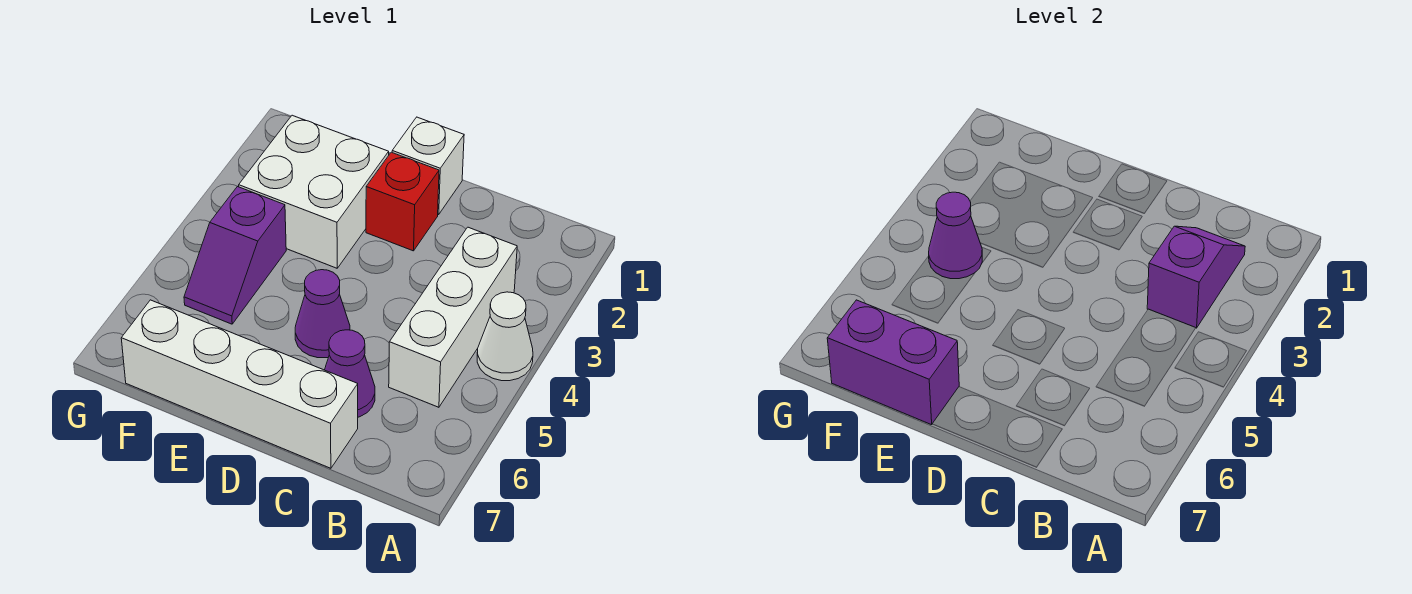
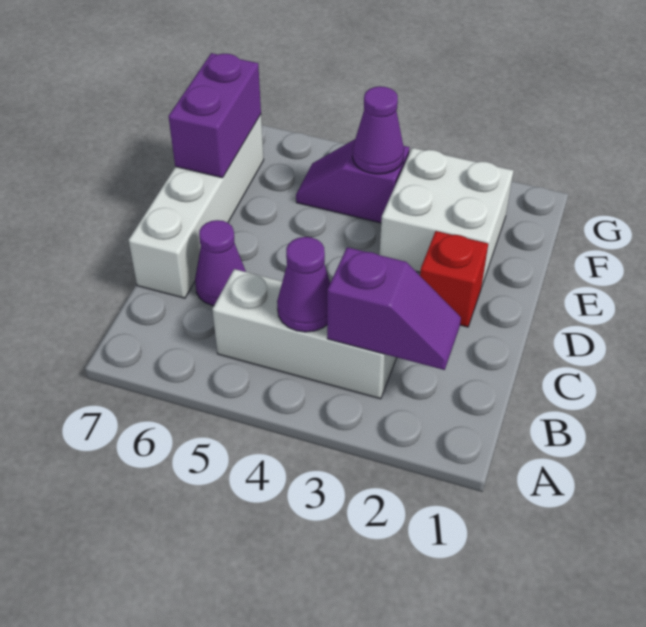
white cone A4 level 1 -> none
white brick D1 level 1 -> none
purple cone D5 level 1 -> purple cone B4 level 2

